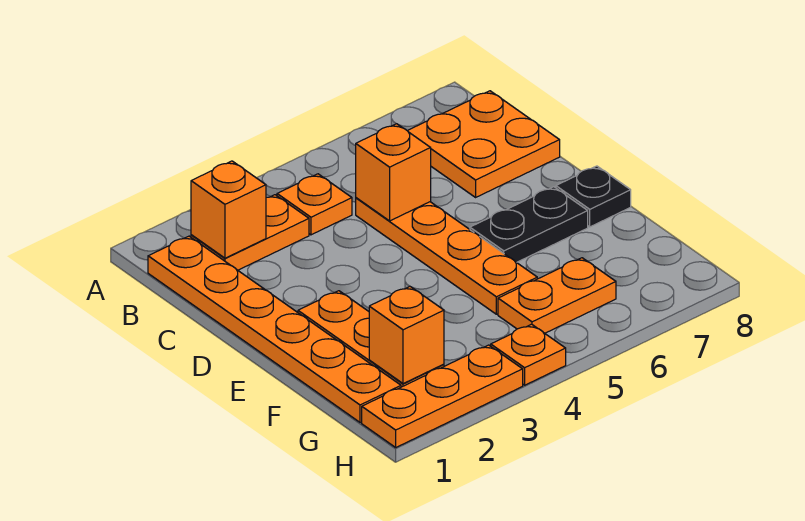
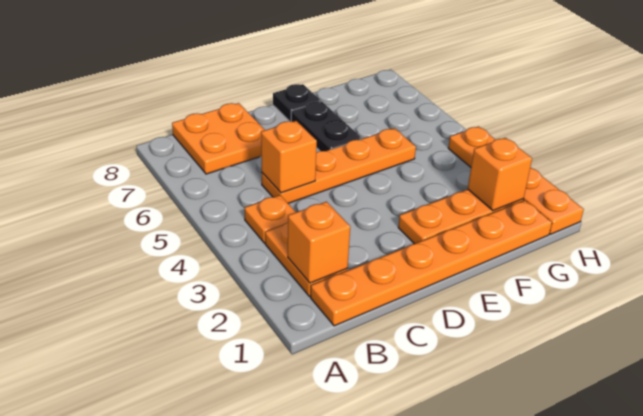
orange plate G5:G6 level 1 -> none

